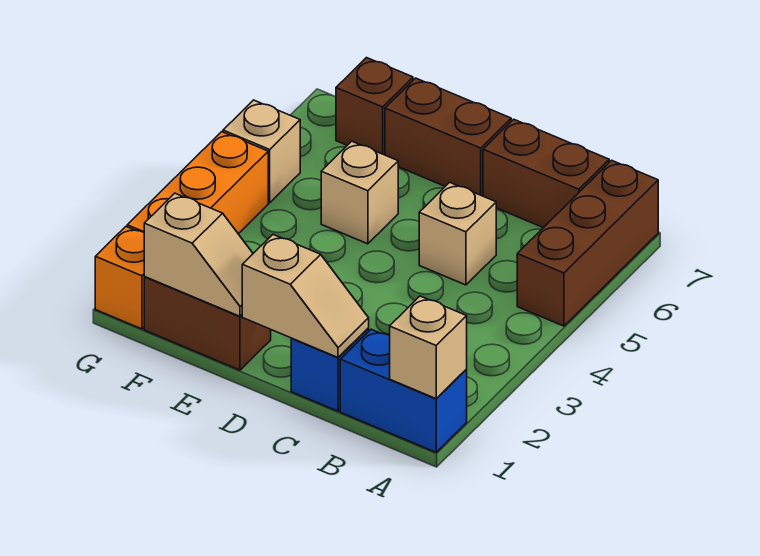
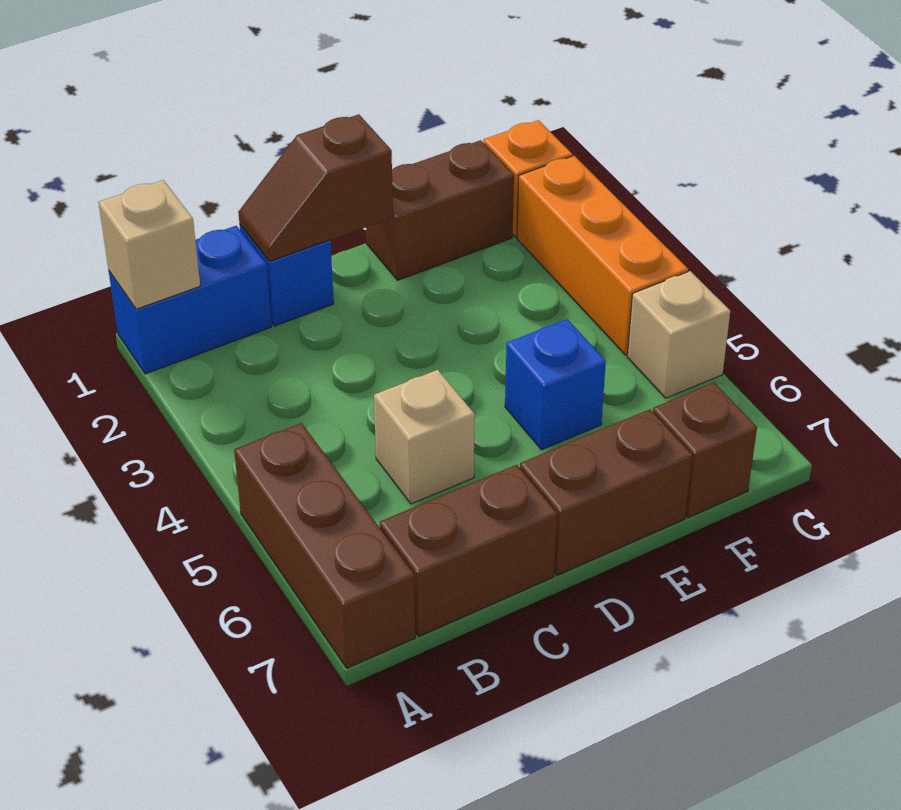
tan slope C1:D1 level 2 top D -> brown slope C1:D1 level 2 top D
tan slope E1:F1 level 2 top F -> none
tan brick E5 level 1 -> blue brick E5 level 1

